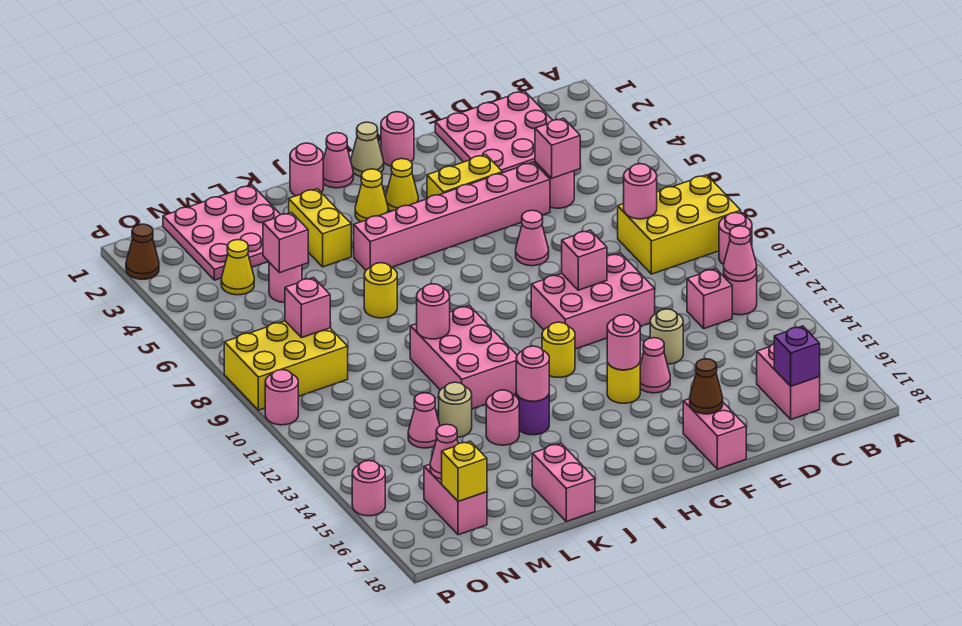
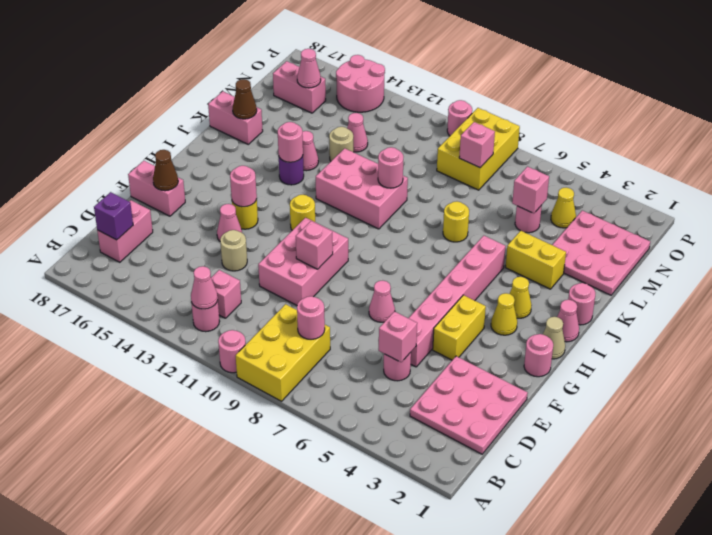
pink brick C16:C17 level 1 -> pink brick C17:D17 level 1
pink round brick K14 level 1 -> pink cone K14 level 1
yellow brick N17 level 2 -> none
brown cone P2 level 1 -> brown cone K17 level 2
pink round brick P15 level 1 -> pink round brick O14:P15 level 1

